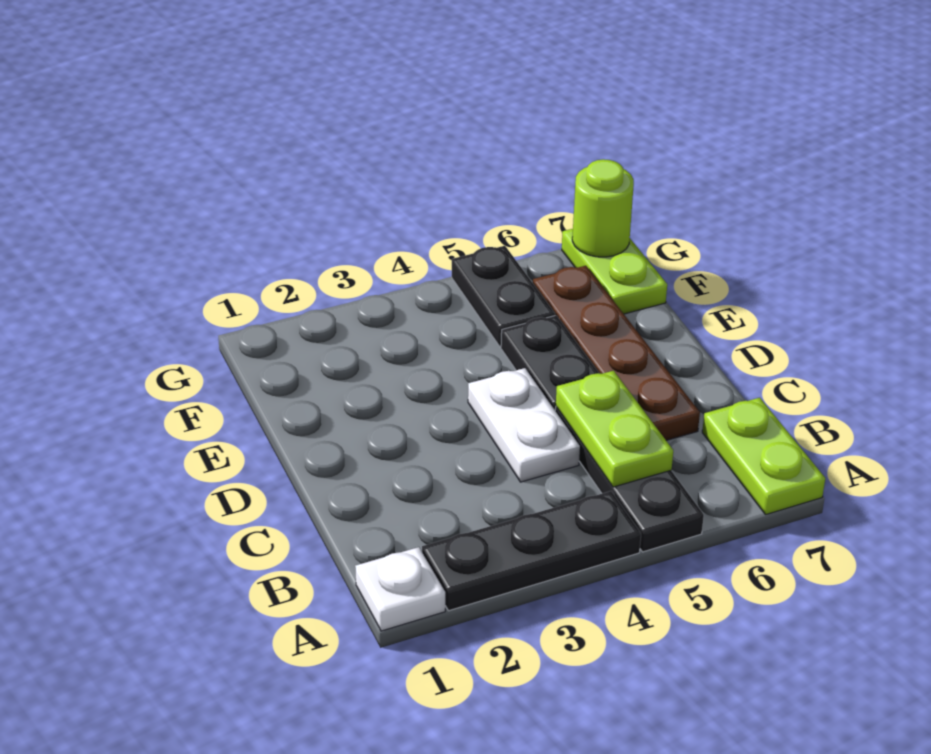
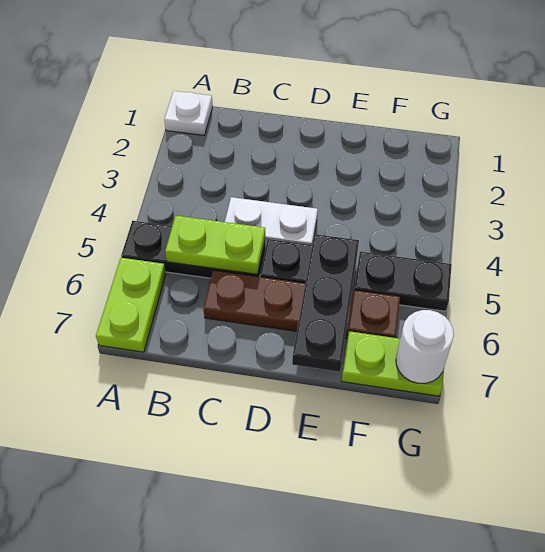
black plate A2:A4 level 1 -> black plate E5:E7 level 2
lime plate A7:B7 level 1 -> lime plate A6:A7 level 1
lime round brick G7 level 2 -> white round brick G7 level 2

